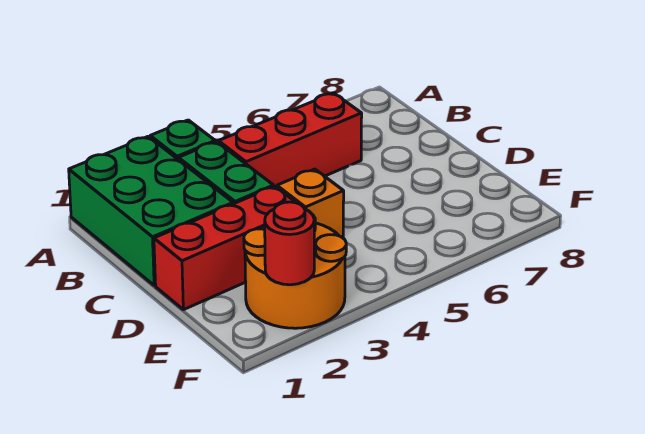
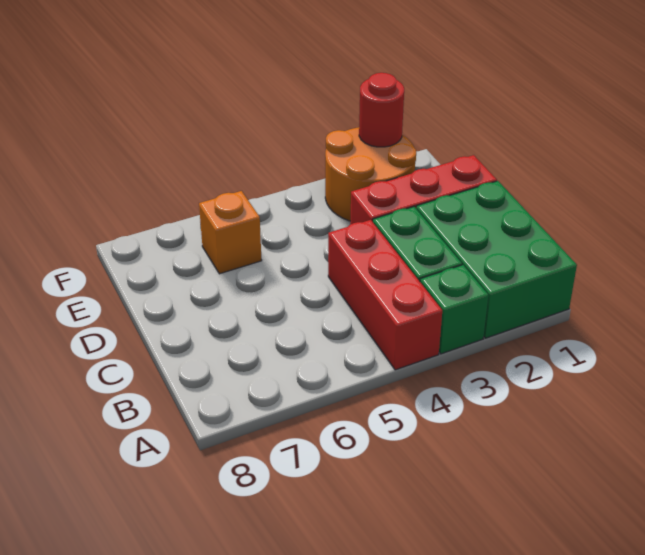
red brick B4:B6 level 1 -> red brick A4:C4 level 1
orange brick D4 level 1 -> orange brick E6 level 1

